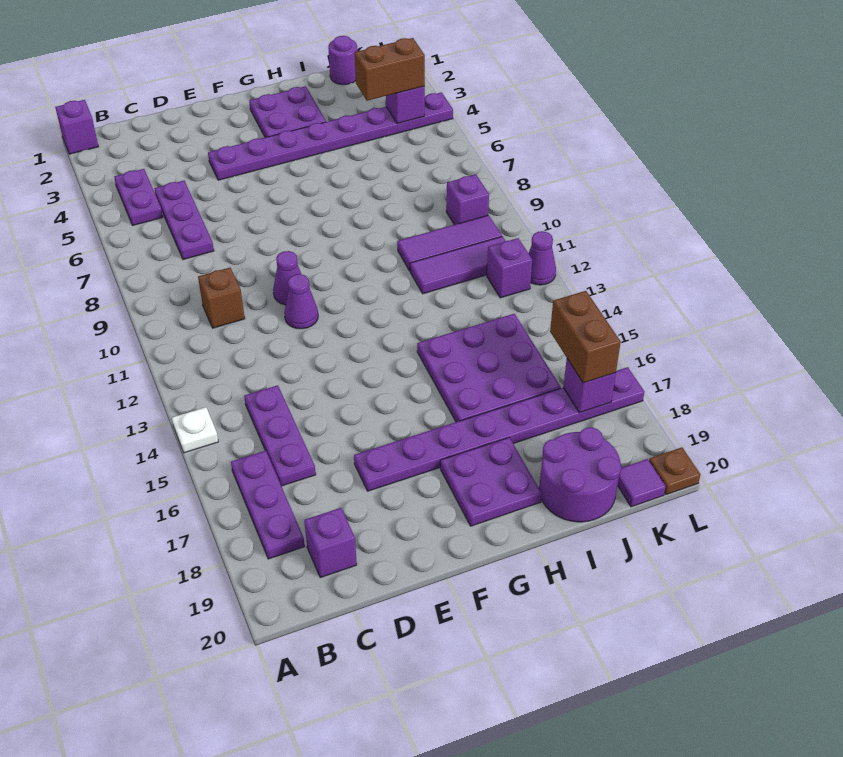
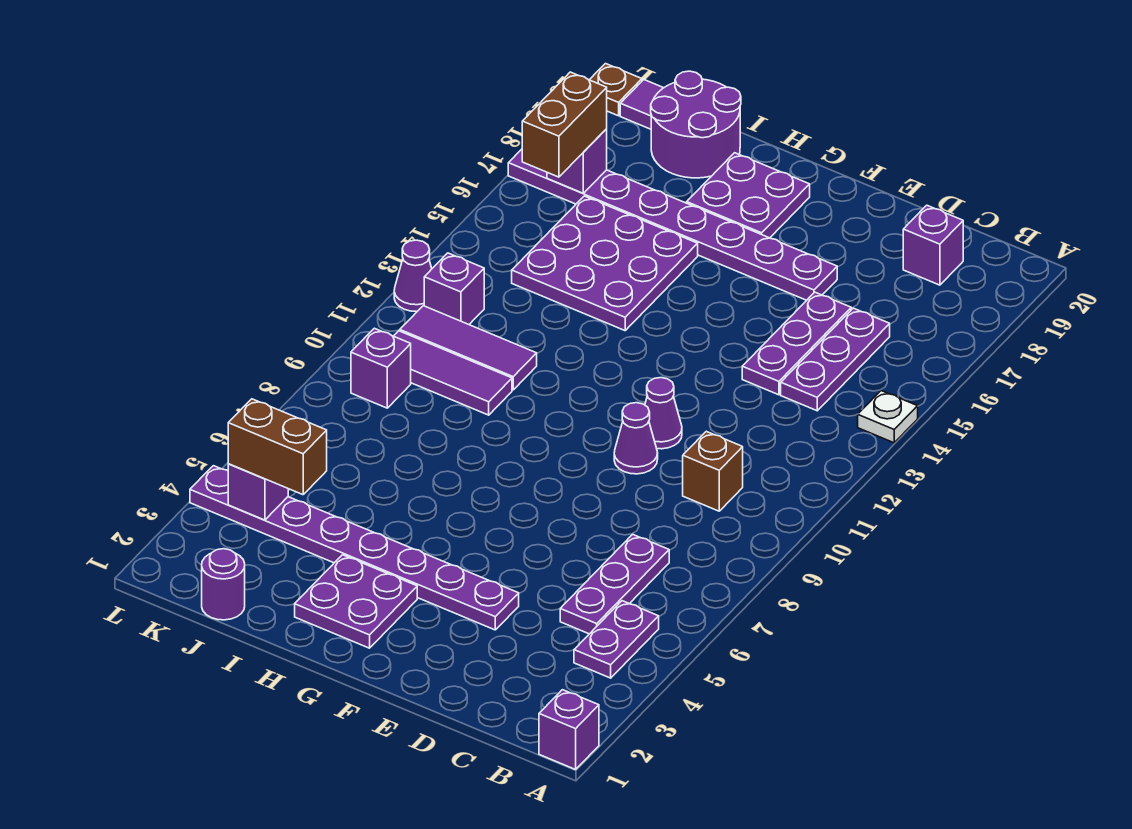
purple plate B16:B18 level 1 -> purple plate D14:D16 level 1

